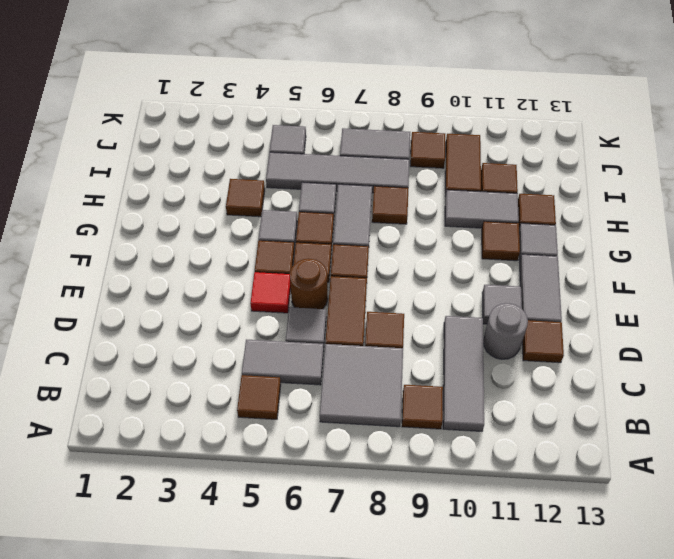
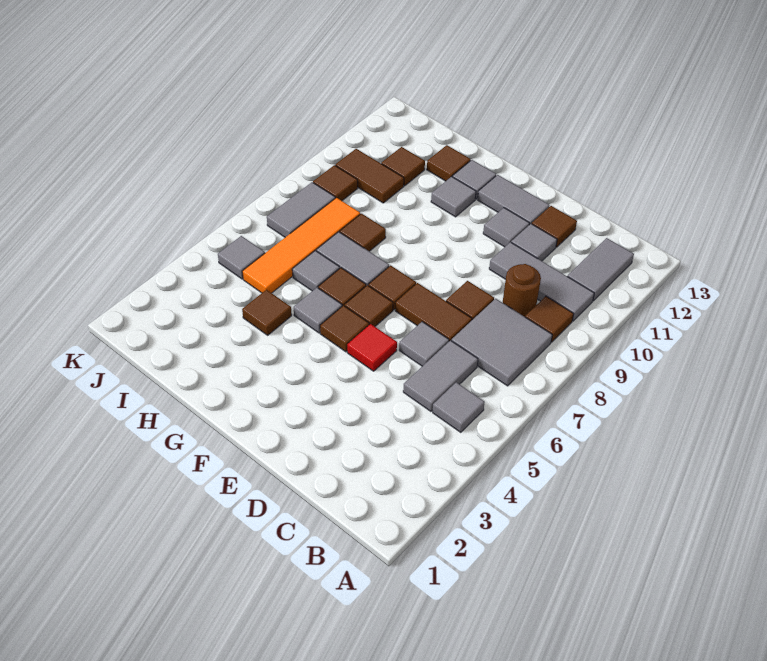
brown tile B5 level 1 -> grey tile B5 level 1
grey round brick D11 level 1 -> grey tile D11 level 1
brown round brick E6 level 1 -> brown round brick C9 level 1
brown tile G11 level 1 -> grey tile G11 level 1
grey tile H10:H11 level 1 -> grey tile B11:B12 level 1
grey tile I5:I8 level 1 -> orange tile I5:I8 level 1

